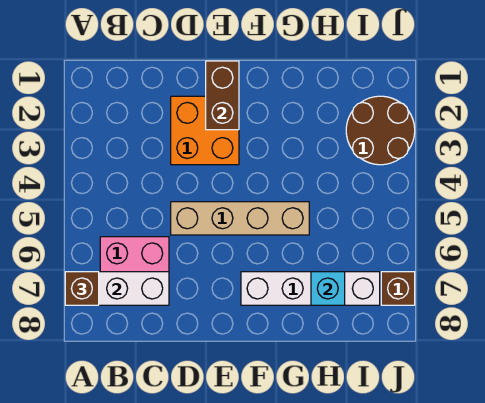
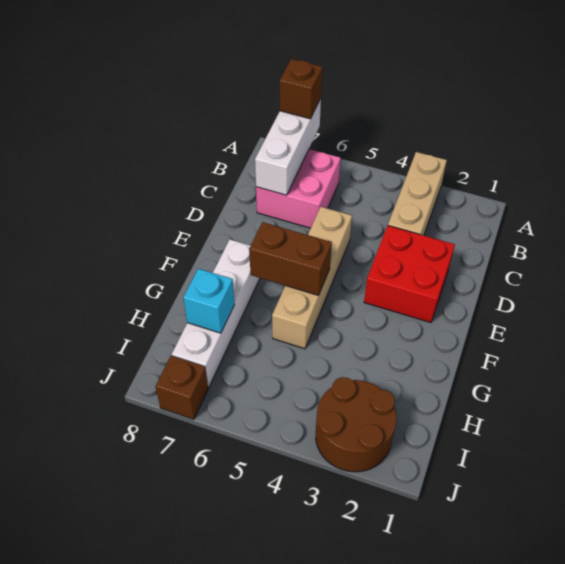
none -> tan brick A3:C3 level 1
orange brick D2:E3 level 1 -> red brick D2:E3 level 1
brown brick E1:E2 level 2 -> brown brick F5:F6 level 2

